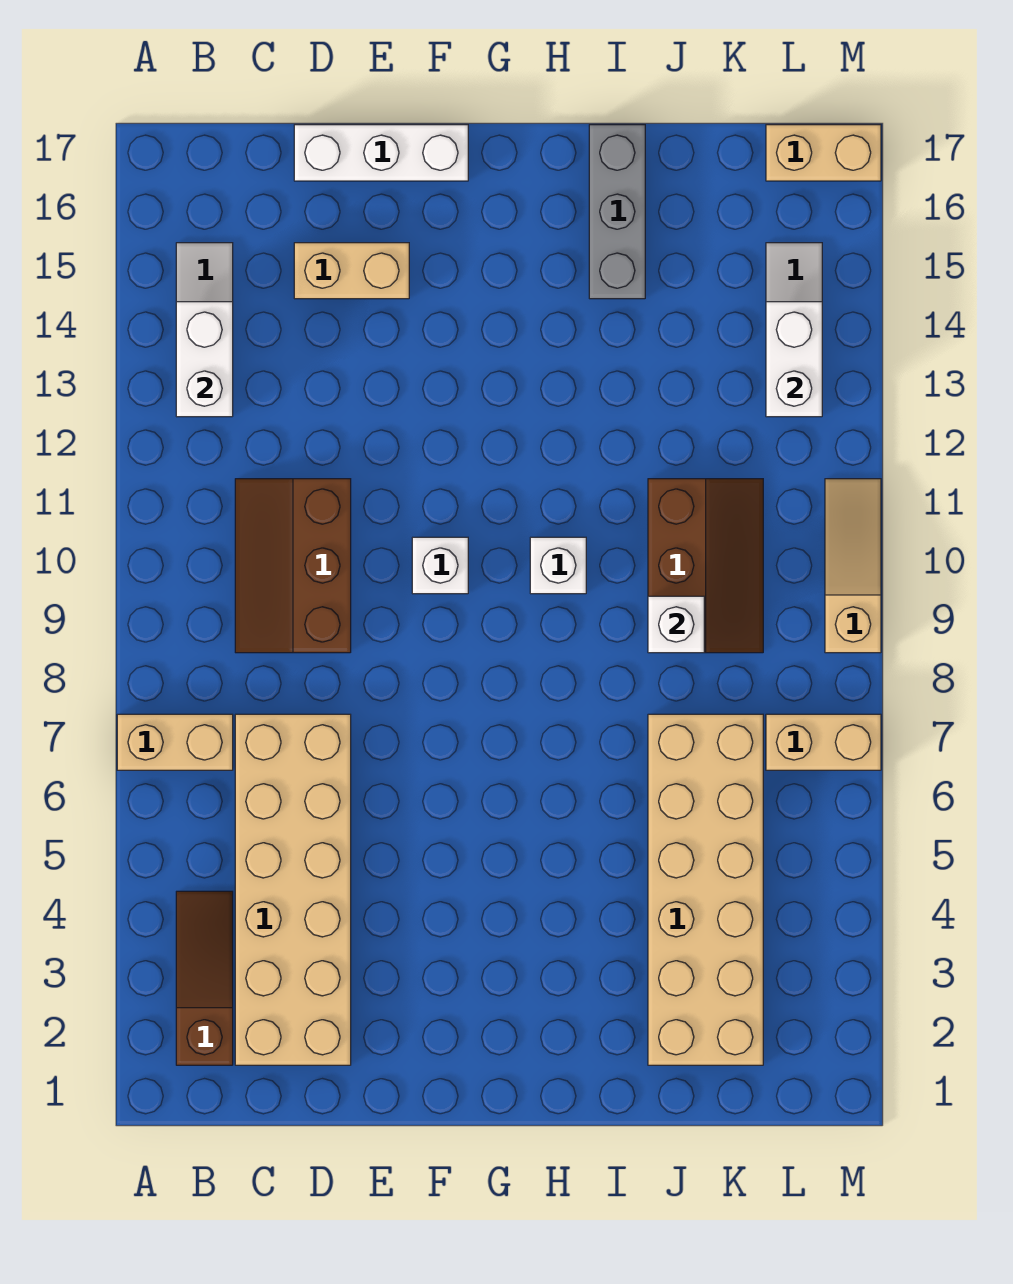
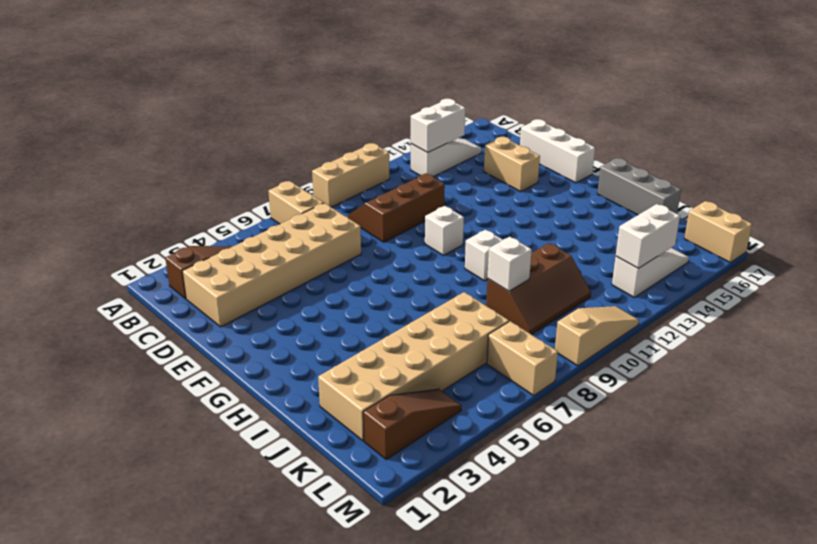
none -> tan brick A9:A11 level 1
grey brick I15:I17 level 1 -> grey brick H17:J17 level 1
none -> brown slope L2:L4 level 1 top 2

